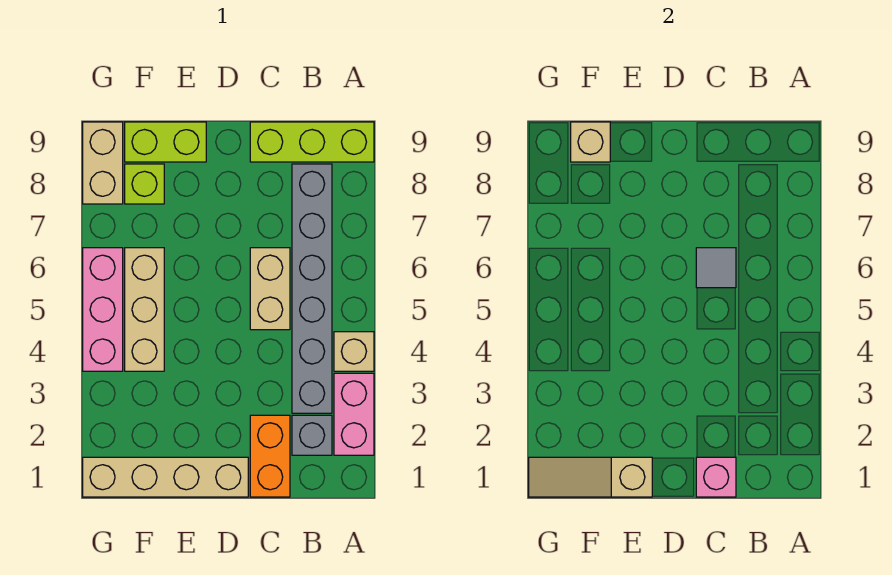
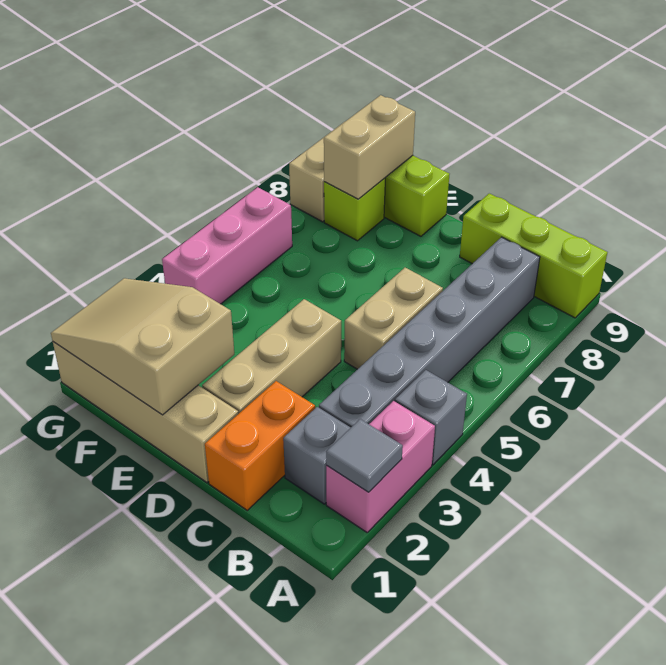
tan brick A4 level 1 -> grey brick A4 level 1
pink brick C1 level 2 -> none
grey tile C6 level 2 -> grey tile A2 level 2
tan slope E1:G1 level 2 top E -> tan slope E1:G2 level 2 top E
tan brick F4:F6 level 1 -> tan brick D2:D4 level 1
tan brick F9 level 2 -> tan brick F8:F9 level 2

